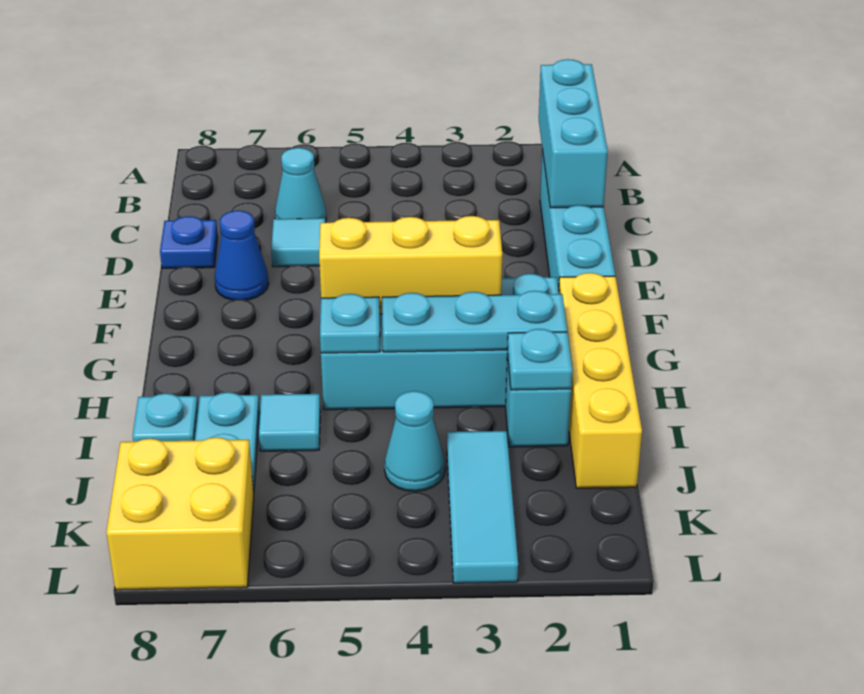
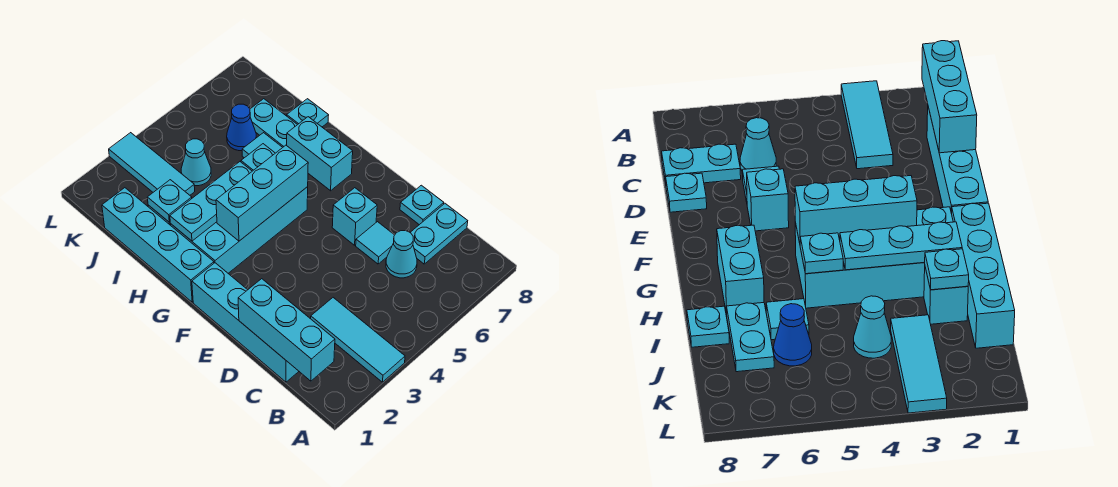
none -> cyan tile A3:C3 level 1
none -> cyan plate C7:C8 level 1
blue plate D8 level 1 -> cyan plate D8 level 1
none -> cyan brick E6 level 1
blue cone E7 level 1 -> blue cone J6 level 1
yellow brick G1:J1 level 1 -> cyan brick G1:J1 level 1
yellow brick G3:G5 level 2 -> cyan brick G3:G5 level 2
none -> cyan brick G7:H7 level 1
yellow brick K7:L8 level 1 -> none

